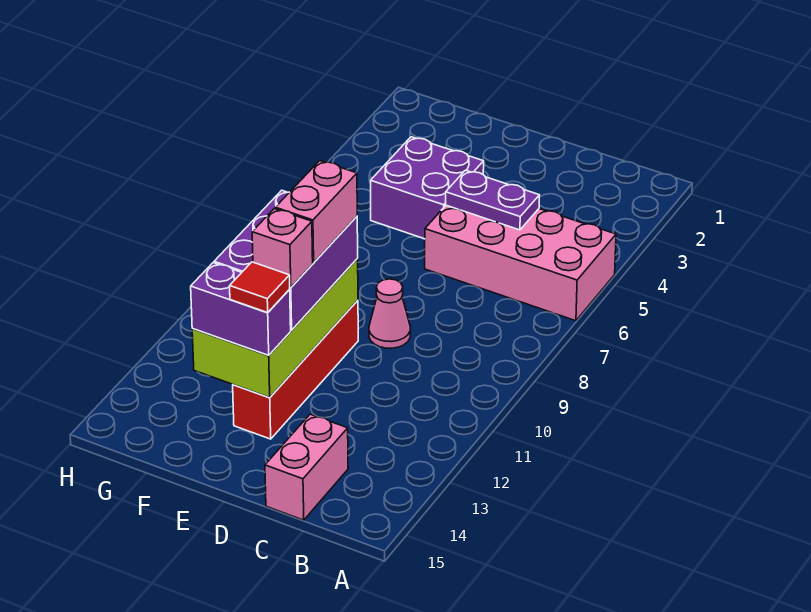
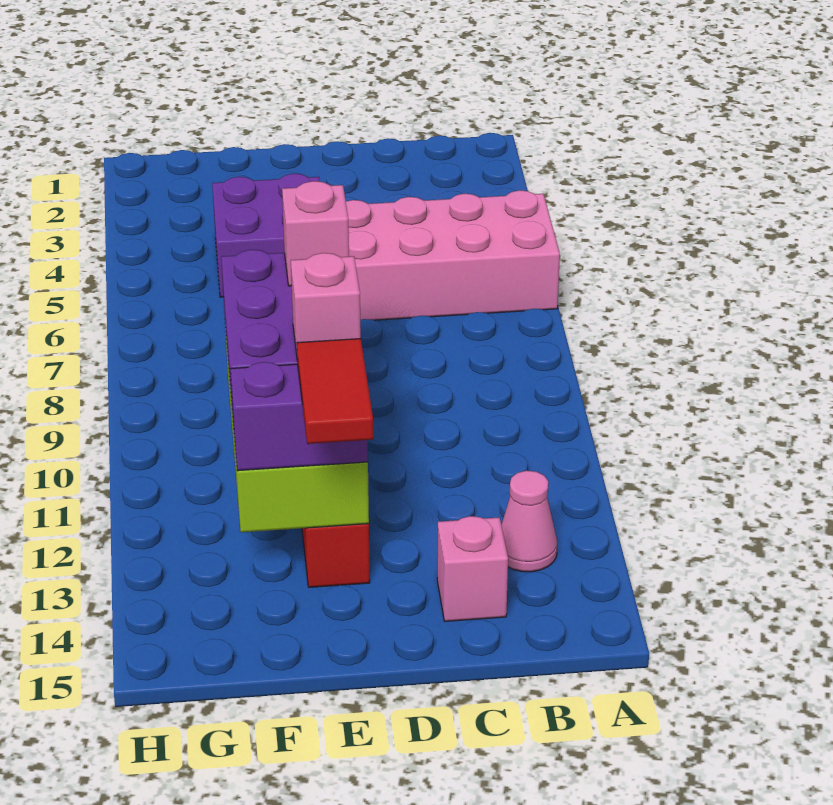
purple plate C5:D5 level 2 -> none
pink brick C14:C15 level 1 -> pink brick C14 level 1
pink cone D9 level 1 -> pink cone B13 level 1
pink brick E10:E11 level 4 -> pink brick E10 level 4
red tile E13 level 4 -> red tile E13:E14 level 4

